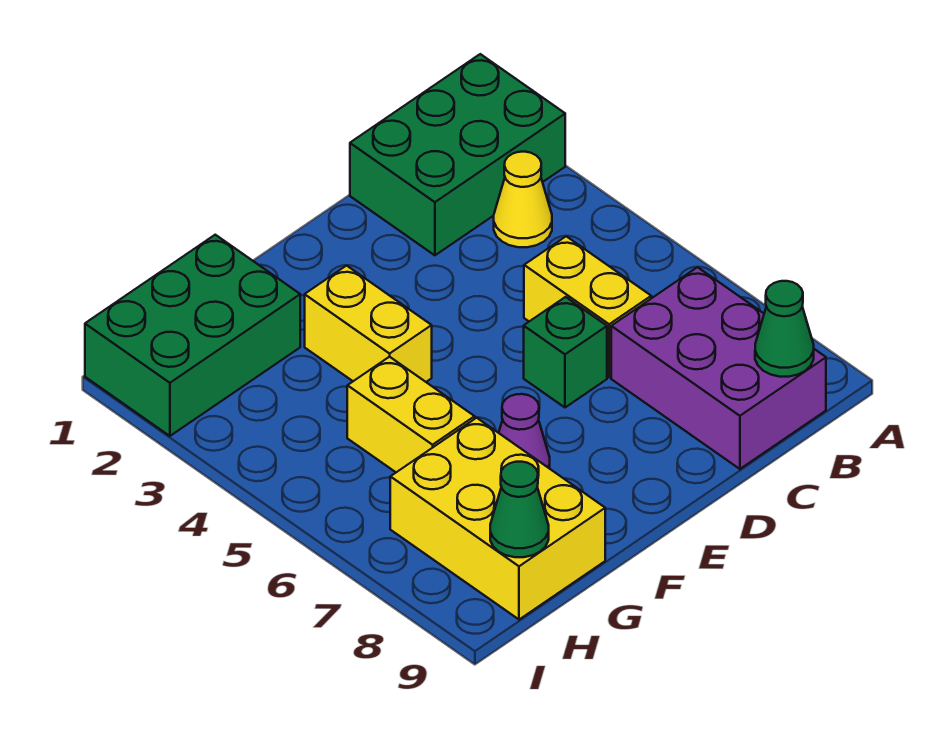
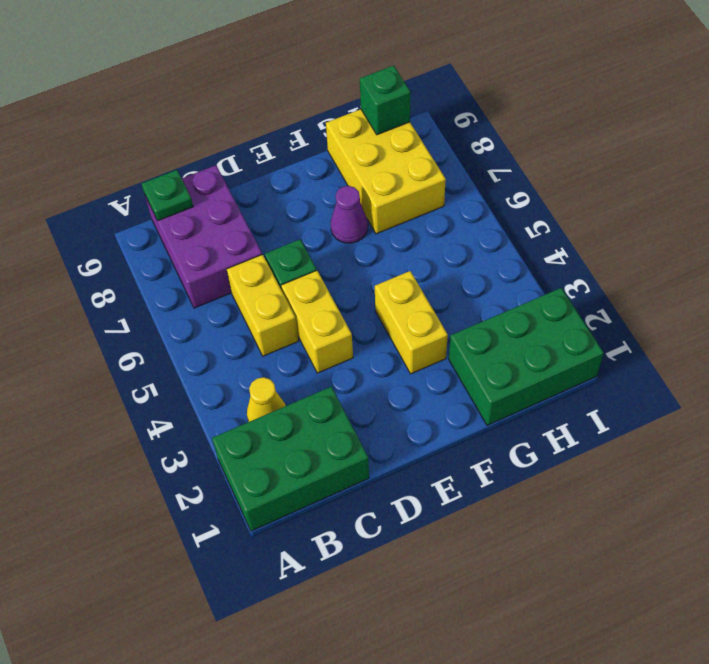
green cone B9 level 2 -> green plate B9 level 2
yellow brick G5:G6 level 1 -> yellow brick D4:D5 level 1
green cone H9 level 2 -> green brick H9 level 2

